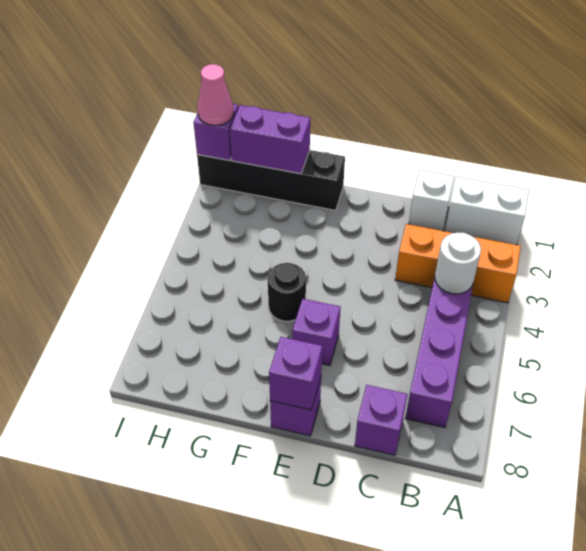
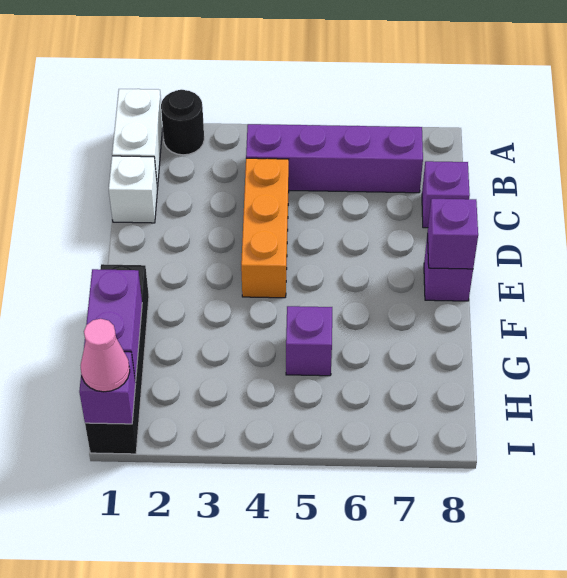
orange brick A3:C3 level 1 -> orange brick C4:E4 level 1
white round brick B4 level 2 -> none
purple brick E6 level 1 -> purple brick G5 level 1
black round brick F5 level 1 -> black round brick A2 level 1

